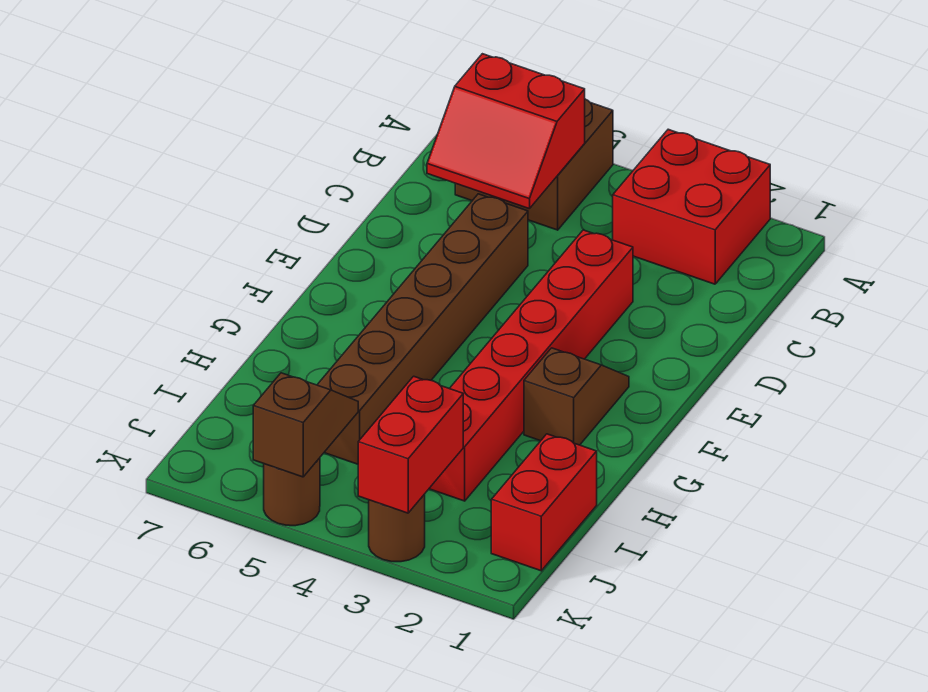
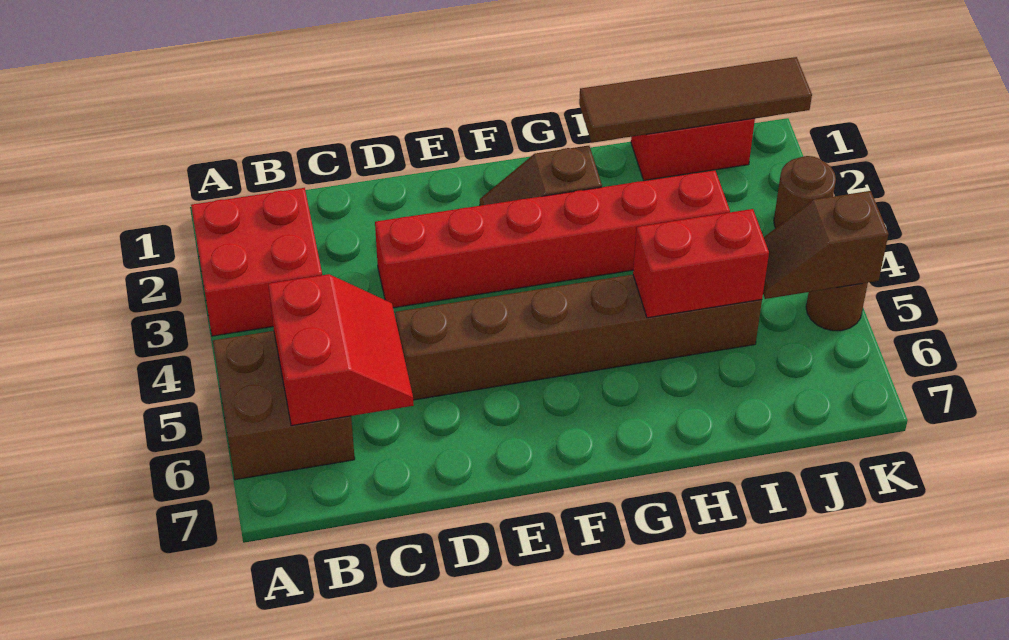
none -> brown tile H1:K1 level 2
red brick J3:K3 level 2 -> red brick H5:I5 level 2

